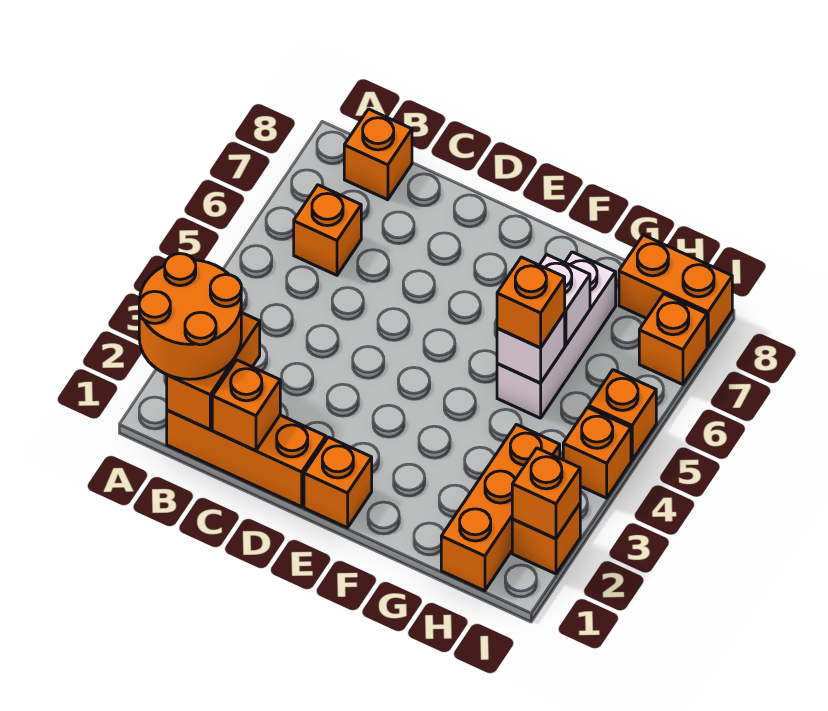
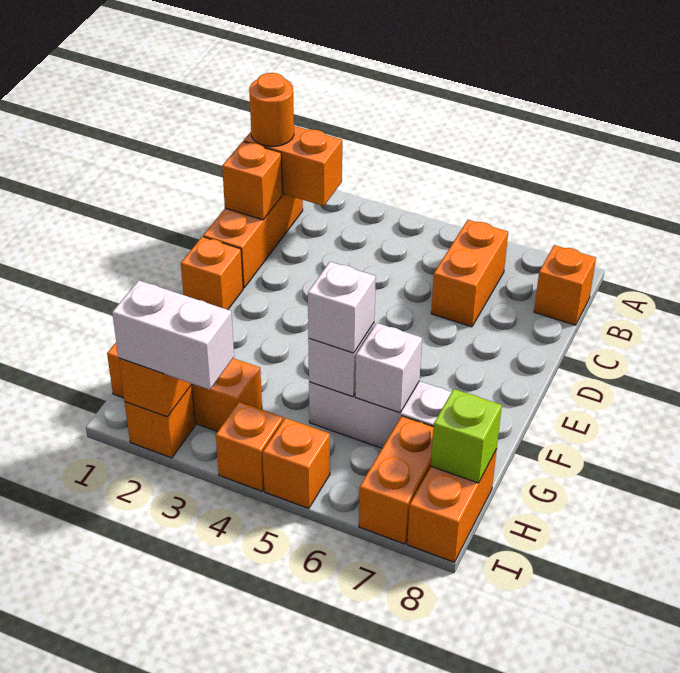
orange round brick A1:B2 level 3 -> orange round brick B1 level 3
orange brick B6 level 1 -> orange brick B6:C6 level 1
orange brick G5 level 3 -> white brick G5 level 3
none -> lime brick H8 level 2
none -> white brick I2:I3 level 3
orange brick I7 level 1 -> orange brick H7:I7 level 1

